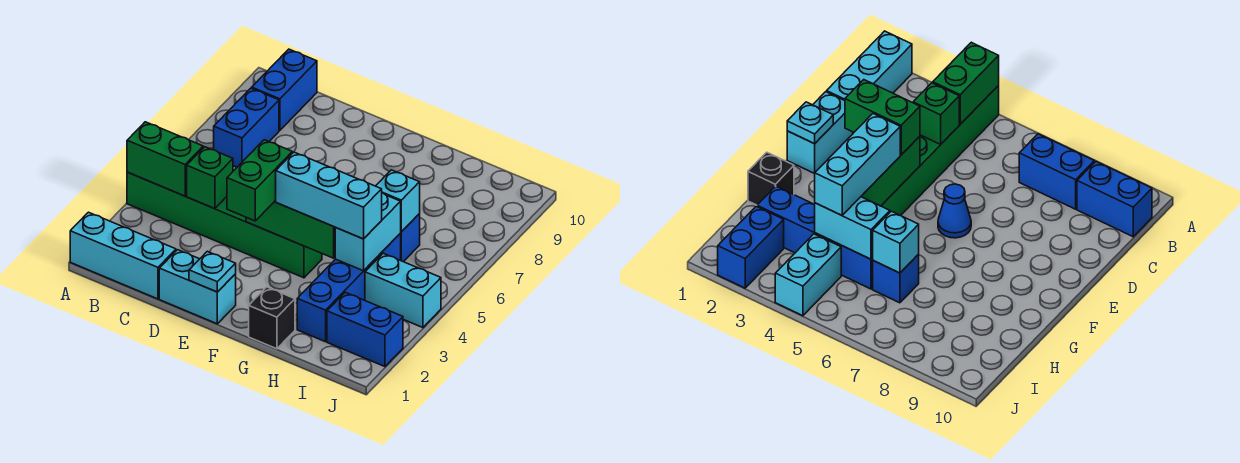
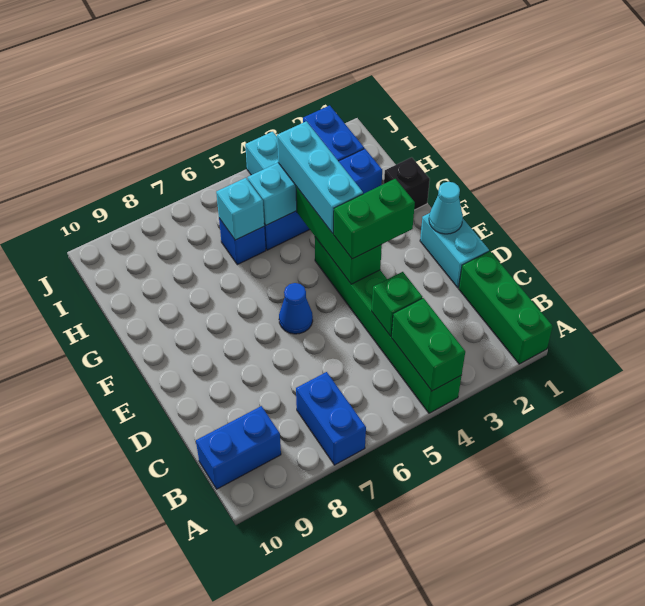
cyan brick A1:C1 level 1 -> green brick A1:C1 level 1
blue brick B7:B8 level 1 -> blue brick A7:B7 level 1
cyan plate E1 level 2 -> cyan cone E1 level 2

